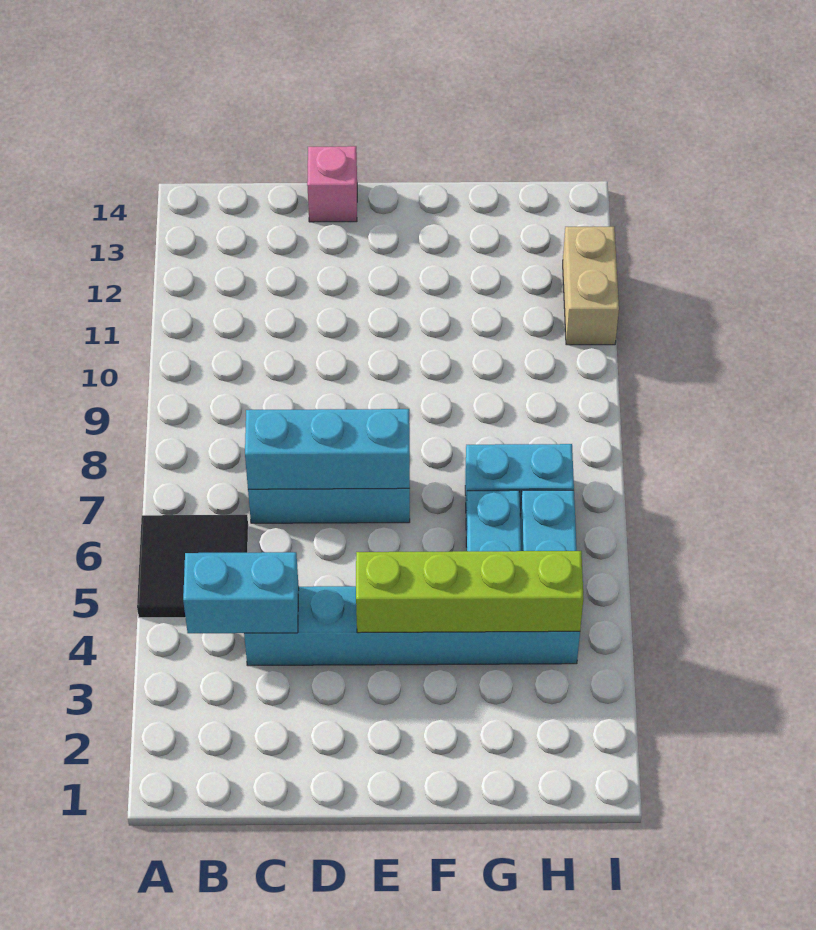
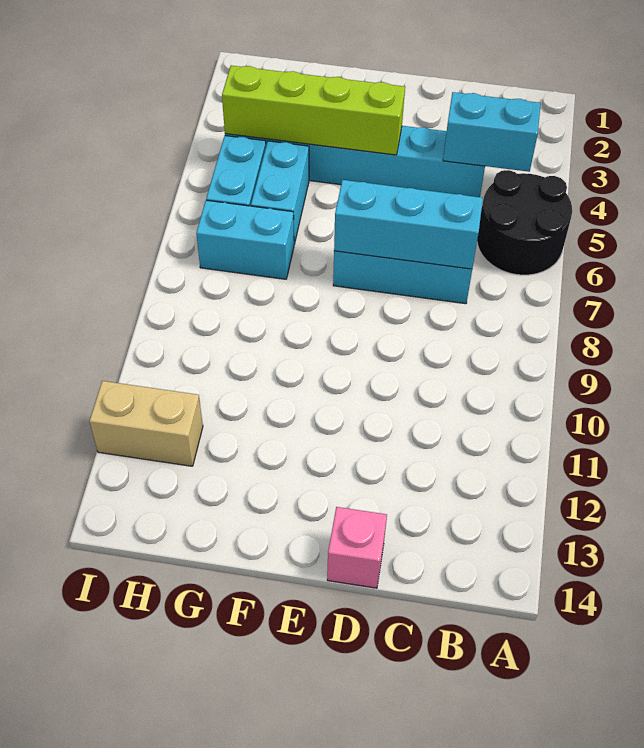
black tile A5:B6 level 1 -> black round brick A5:B6 level 1
tan brick I11:I12 level 1 -> tan brick H12:I12 level 1

